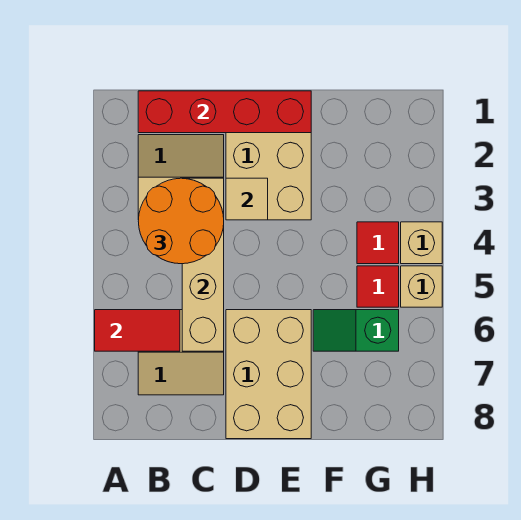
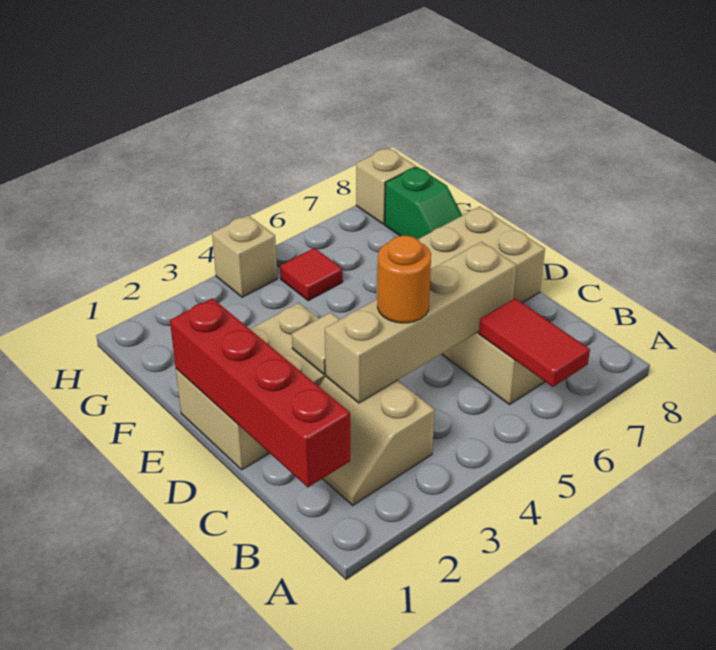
orange round brick B3:C4 level 3 -> orange round brick C4 level 3
green slope F6:G6 level 1 top G -> green slope F8:G8 level 1 top G
red tile G4 level 1 -> none
tan brick H5 level 1 -> tan brick H8 level 1

